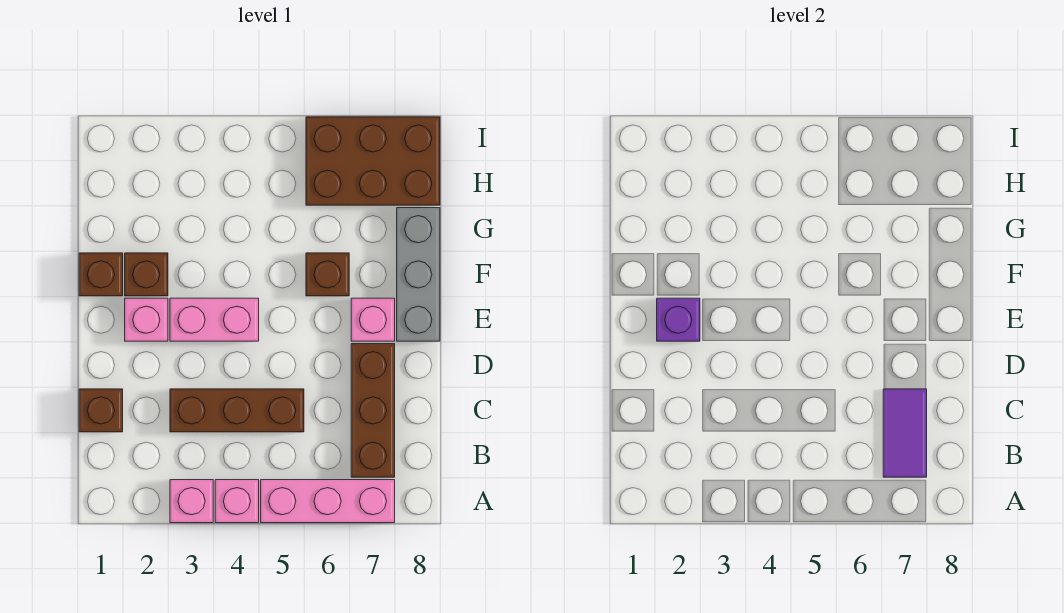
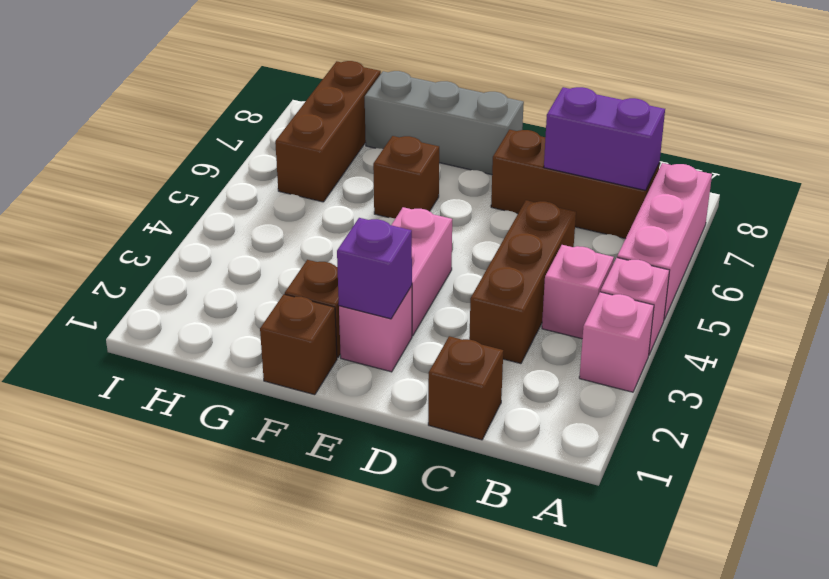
purple tile B7:C7 level 2 -> purple brick B7:C7 level 2
pink brick E7 level 1 -> pink brick B4 level 1
brown brick H6:I8 level 1 -> brown brick H6:H8 level 1

